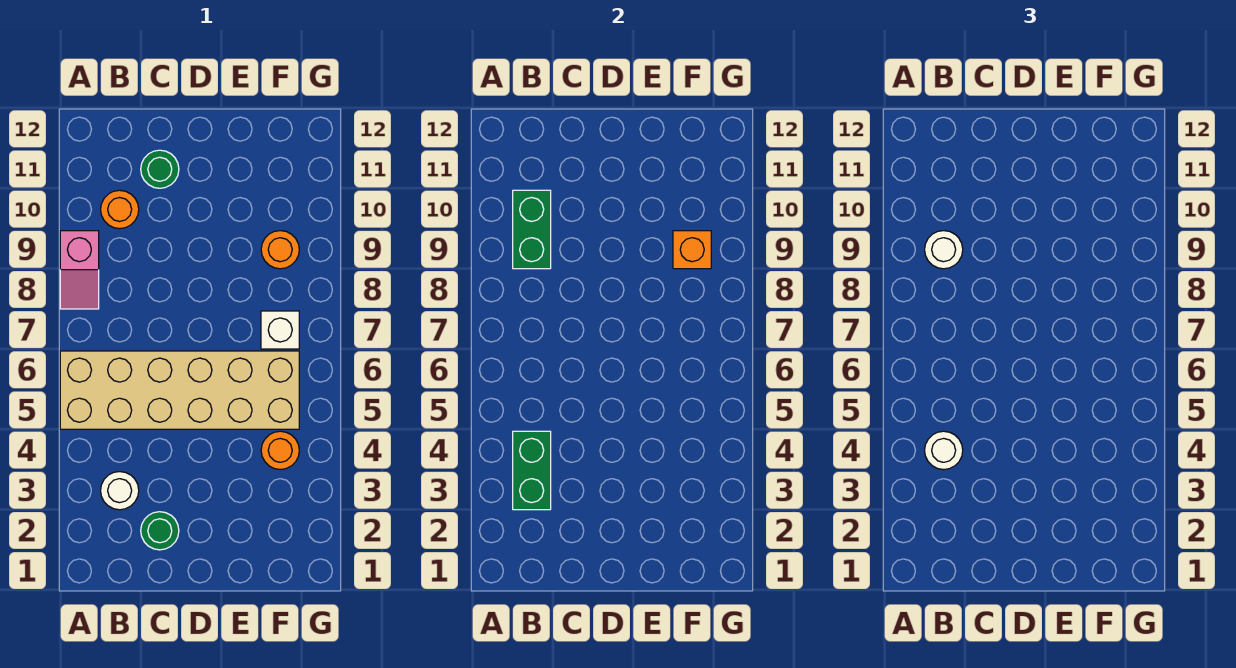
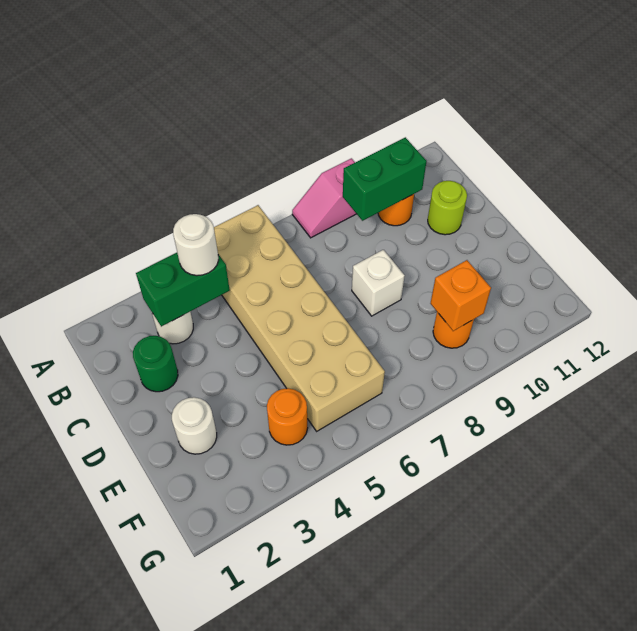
white round brick B9 level 3 -> white round brick E2 level 1
green round brick C11 level 1 -> lime round brick C11 level 1
white brick F7 level 1 -> white brick D8 level 1

